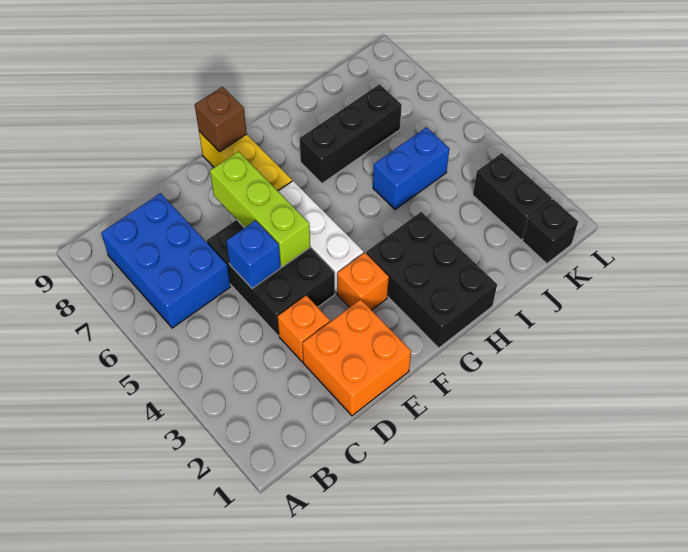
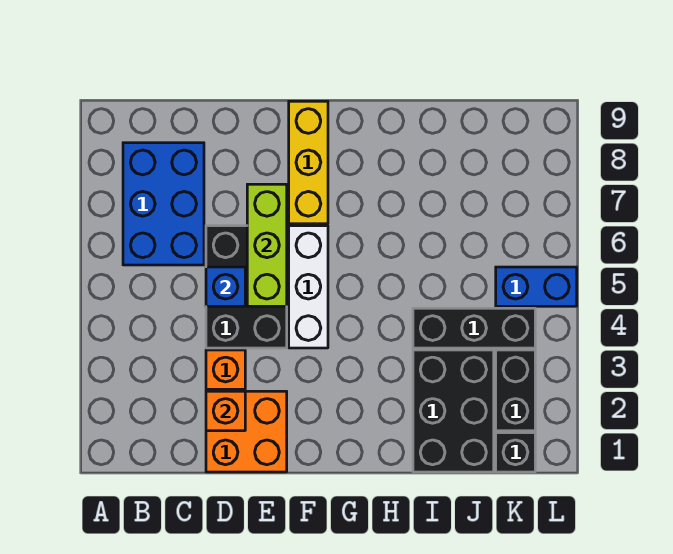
orange brick F3 level 1 -> orange brick D2 level 2
brown brick F9 level 2 -> none
black brick G1:H3 level 1 -> black brick I1:J3 level 1
black brick H7:J7 level 1 -> black brick I4:K4 level 1
blue brick I5:J5 level 1 -> blue brick K5:L5 level 1

